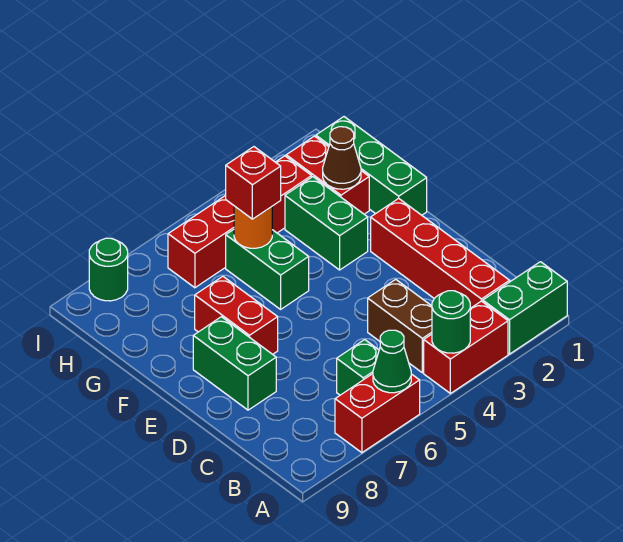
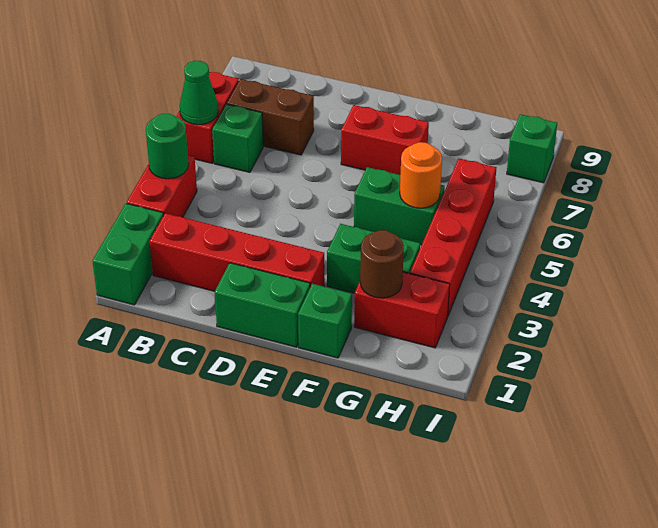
brown brick B4:C4 level 1 -> brown brick B7:C7 level 1
green brick D8:E8 level 1 -> green brick D1:E1 level 1
green brick F1:H1 level 1 -> green brick F1 level 1
brown cone G2 level 2 -> brown round brick G2 level 2
red brick G5 level 3 -> none
green round brick I8 level 1 -> green brick I8 level 1

